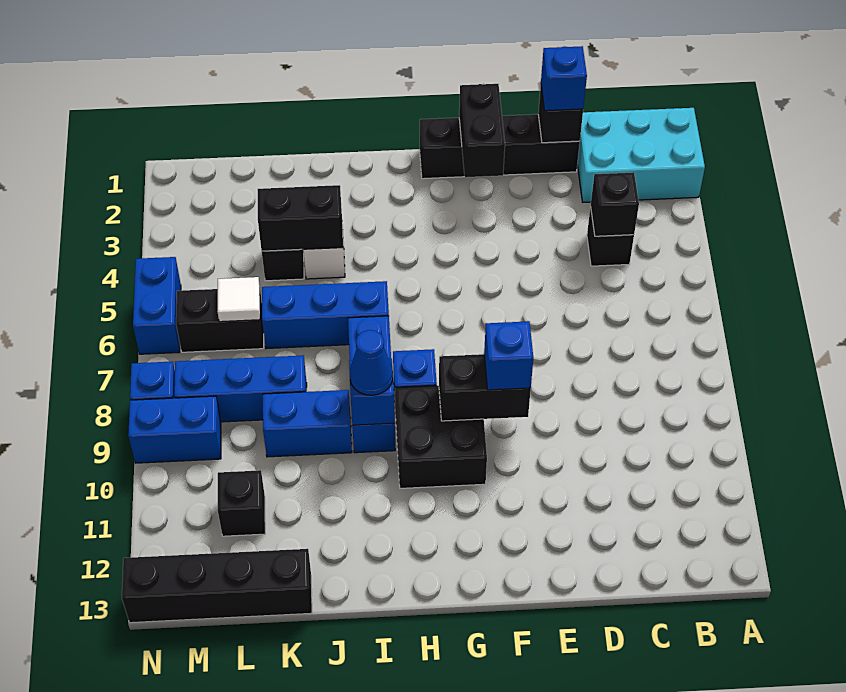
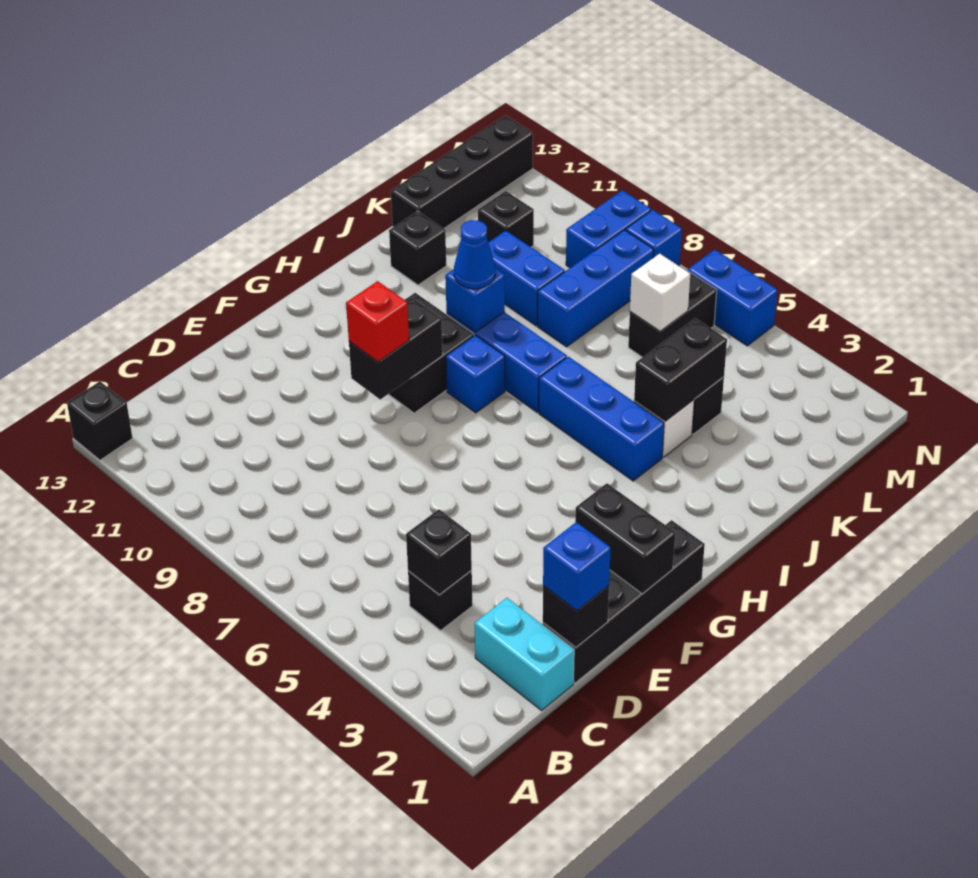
cyan brick A1:C2 level 1 -> cyan brick C1:C2 level 1
none -> black brick A13 level 1
blue brick F9 level 3 -> red brick F9 level 3
blue brick I6:K6 level 1 -> blue brick I4:I6 level 1
blue brick J9:K9 level 1 -> blue brick K9:K10 level 1
none -> black brick J12 level 1
white tile L6 level 2 -> white brick L6 level 2

